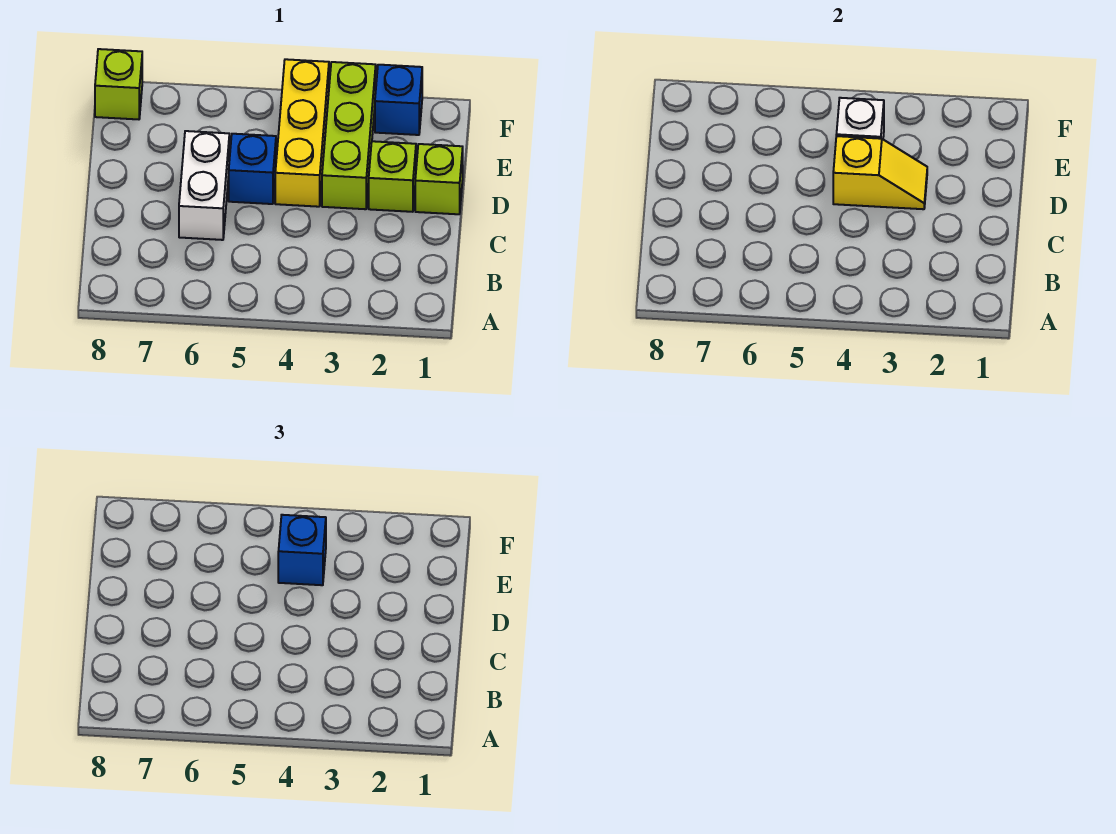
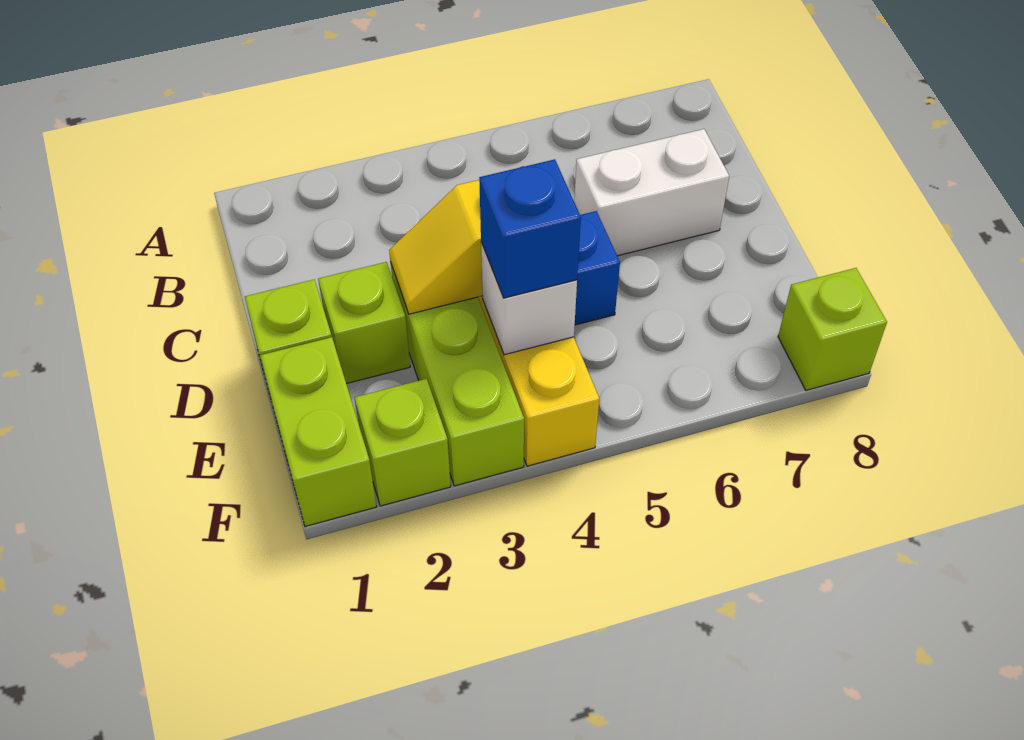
white brick C6:D6 level 1 -> white brick C6:C7 level 1
none -> lime brick E1:F1 level 1
blue brick F2 level 1 -> lime brick F2 level 1

